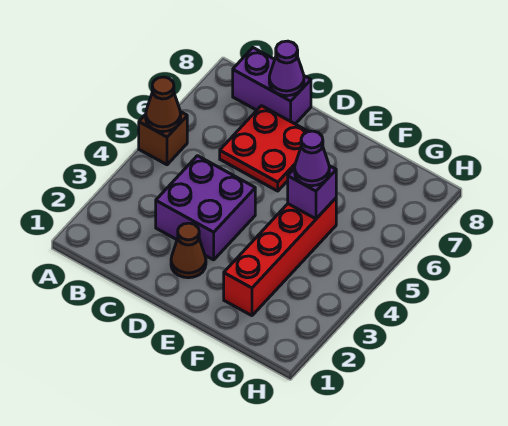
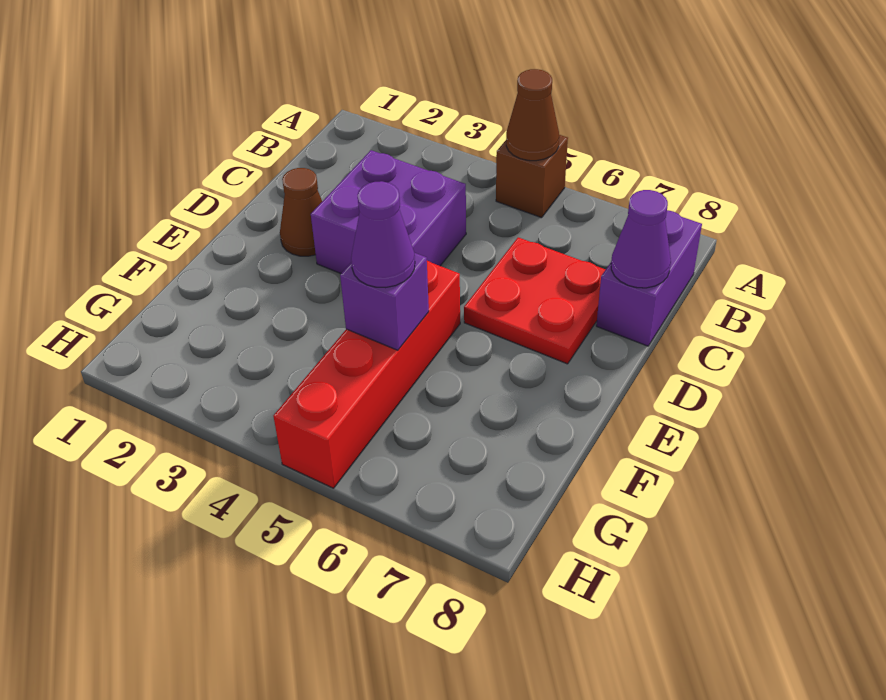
red brick F2:F5 level 1 -> red brick E5:H5 level 1

